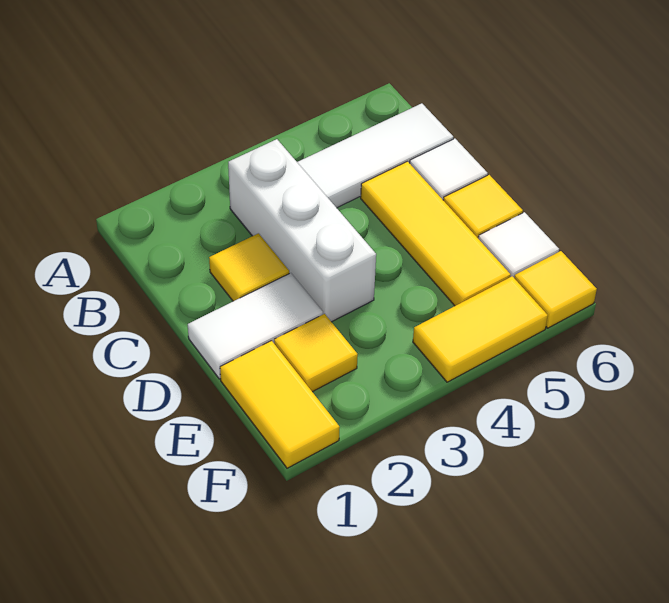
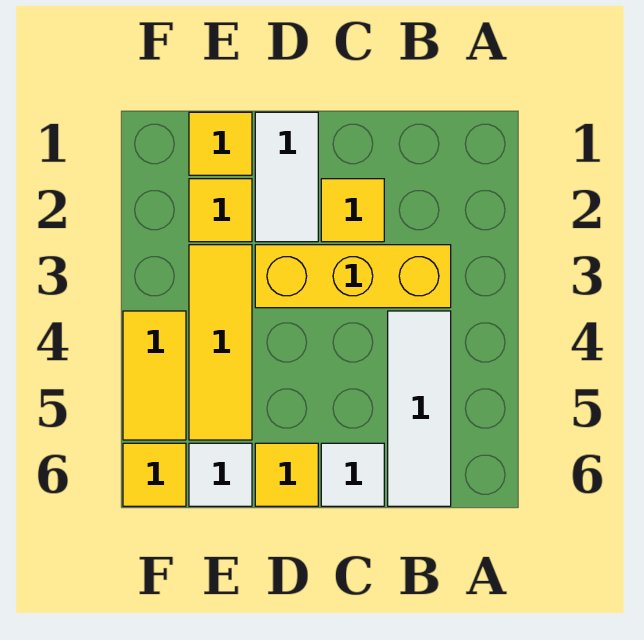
white brick B3:D3 level 1 -> yellow brick B3:D3 level 1
yellow tile C5:E5 level 1 -> yellow tile E3:E5 level 1
yellow tile E1:F1 level 1 -> yellow tile E1 level 1

